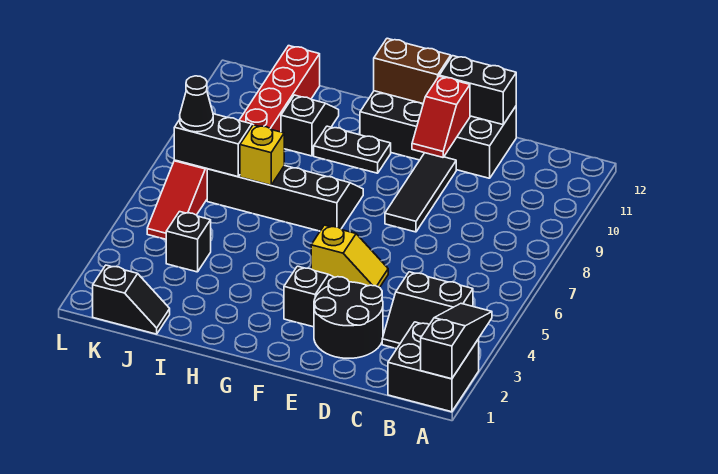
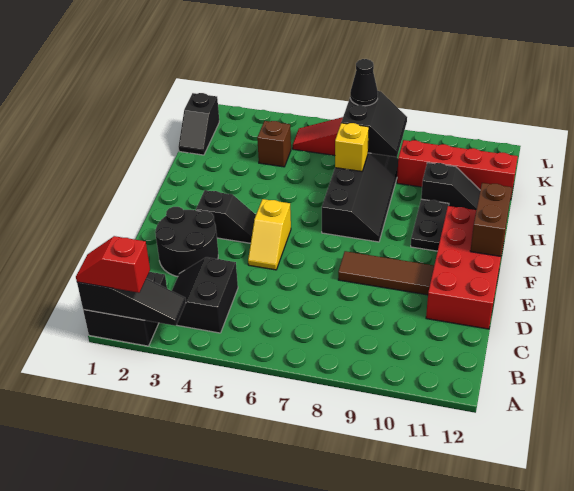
black brick D11:G12 level 1 -> red brick D11:G12 level 1
black brick D12:E12 level 2 -> none
black tile E8:E10 level 1 -> brown tile E8:E10 level 1
red slope E10:E11 level 2 top 11 -> red slope A1:A2 level 3 top 2
black brick J4 level 1 -> brown brick J4 level 1

